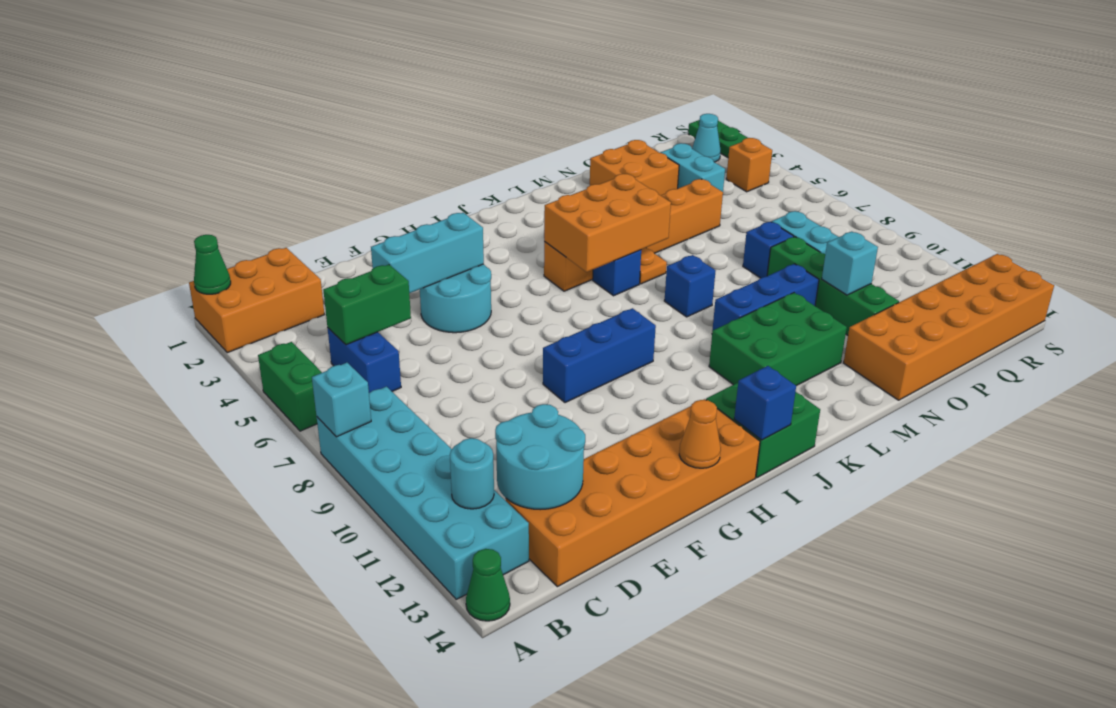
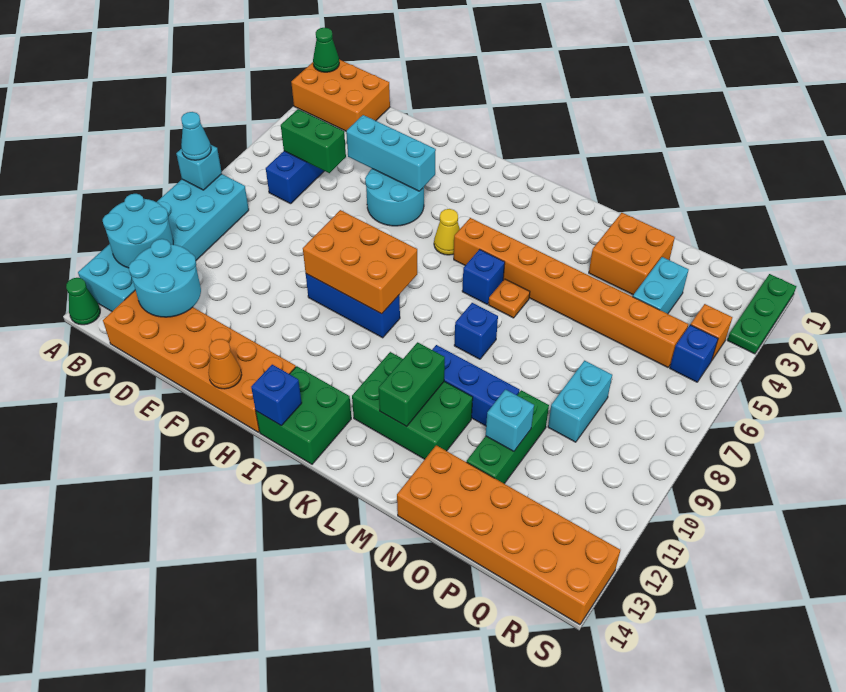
green brick A5:A6 level 1 -> green brick L11:L12 level 2
cyan round brick B12 level 2 -> cyan round brick A11:B12 level 2
none -> yellow cone I5 level 1
orange brick J5:O5 level 1 -> orange brick J5:Q5 level 1
orange brick J5:L6 level 2 -> orange brick G8:I9 level 2
blue brick O8 level 1 -> blue brick R5 level 1
green brick O9:O12 level 1 -> green brick O10:O12 level 1
cyan cone R2 level 1 -> cyan cone A8 level 3

